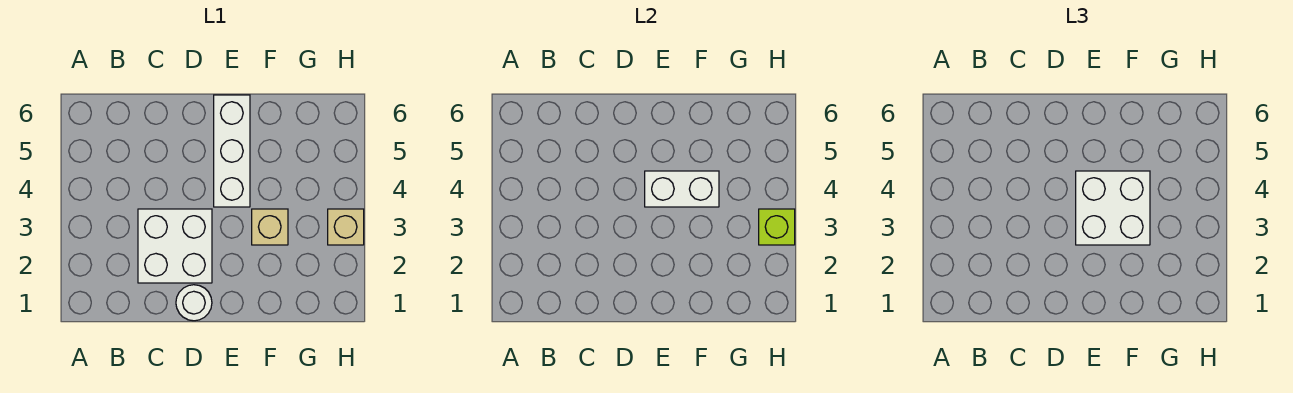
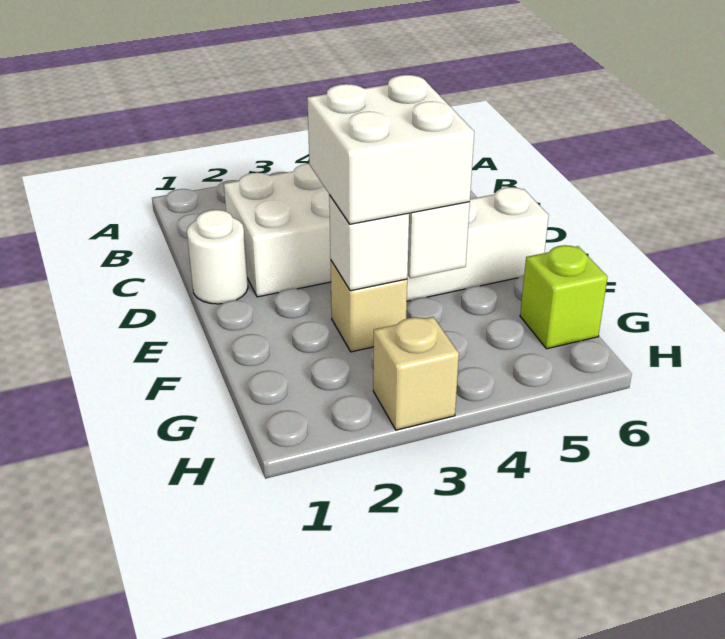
none -> white brick F3 level 2
lime brick H3 level 2 -> lime brick G6 level 1

